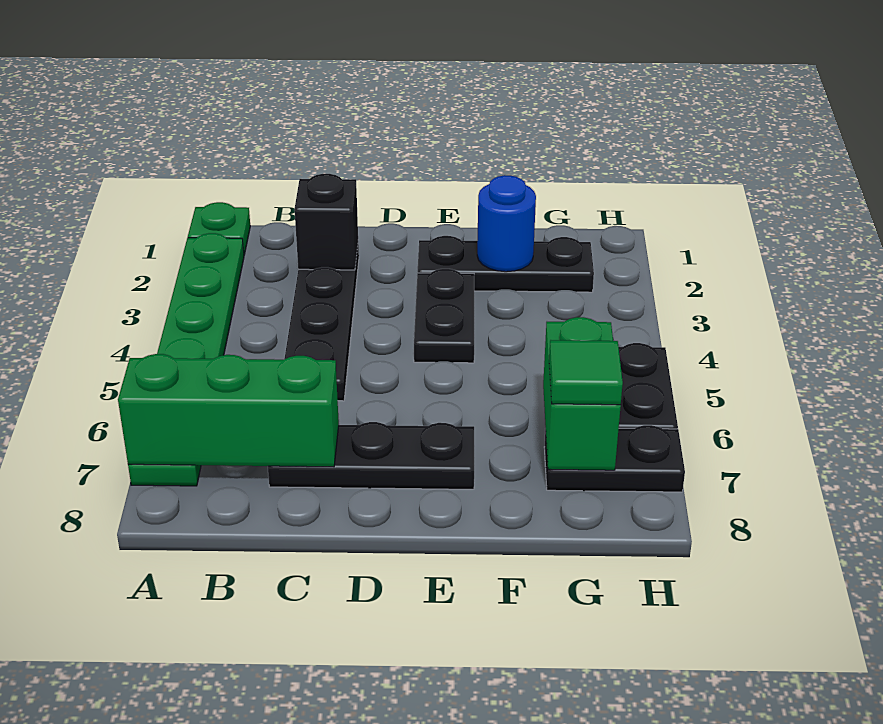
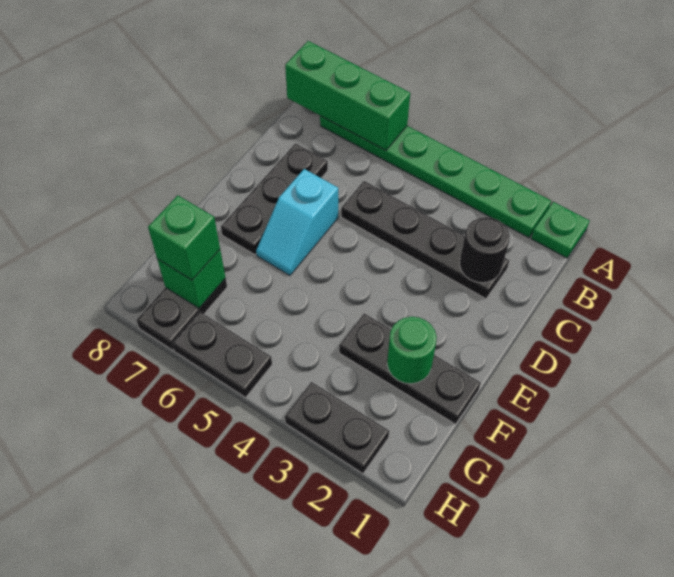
green brick A7:C7 level 2 -> green brick A6:A8 level 2
black brick C2 level 2 -> black round brick C2 level 2
none -> cyan slope D6:E6 level 1 top D
black plate E2:G2 level 1 -> black plate F1:F3 level 1
black plate E3:E4 level 1 -> black plate H2:H3 level 1
blue round brick F2 level 2 -> green round brick F2 level 2
green brick G6:G7 level 2 -> green brick G7 level 2
green tile G7 level 3 -> green brick G7 level 3

